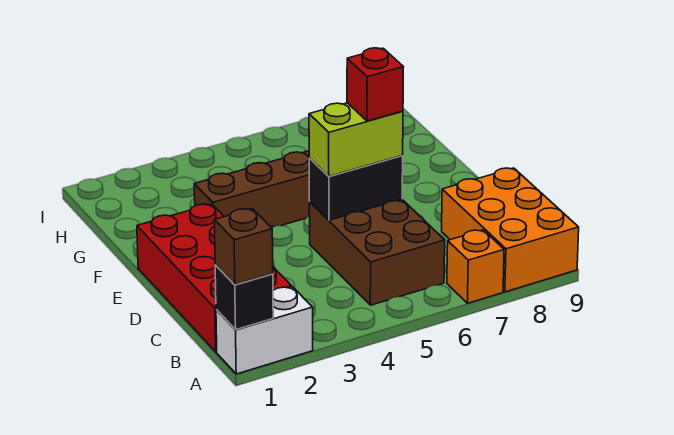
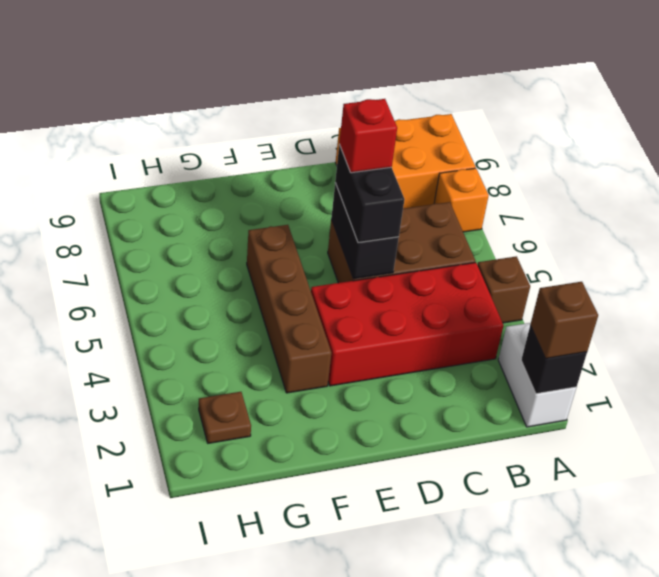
none -> brown brick A4 level 1
red brick B1:E2 level 1 -> red brick B3:E4 level 1
lime brick D5:D6 level 3 -> black brick D5:D6 level 3
none -> brown plate H2 level 1

